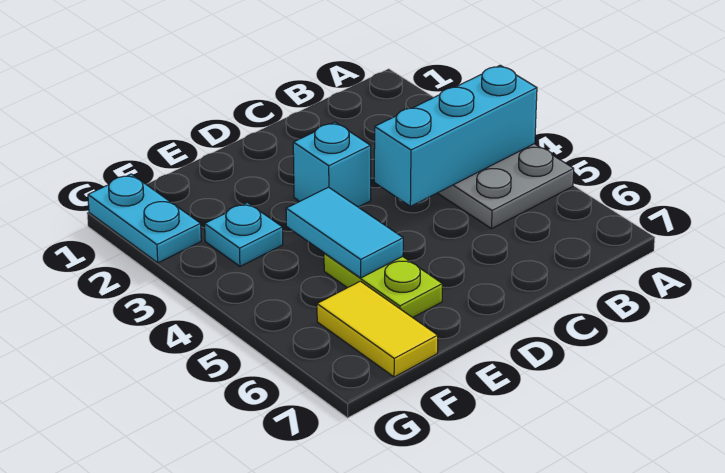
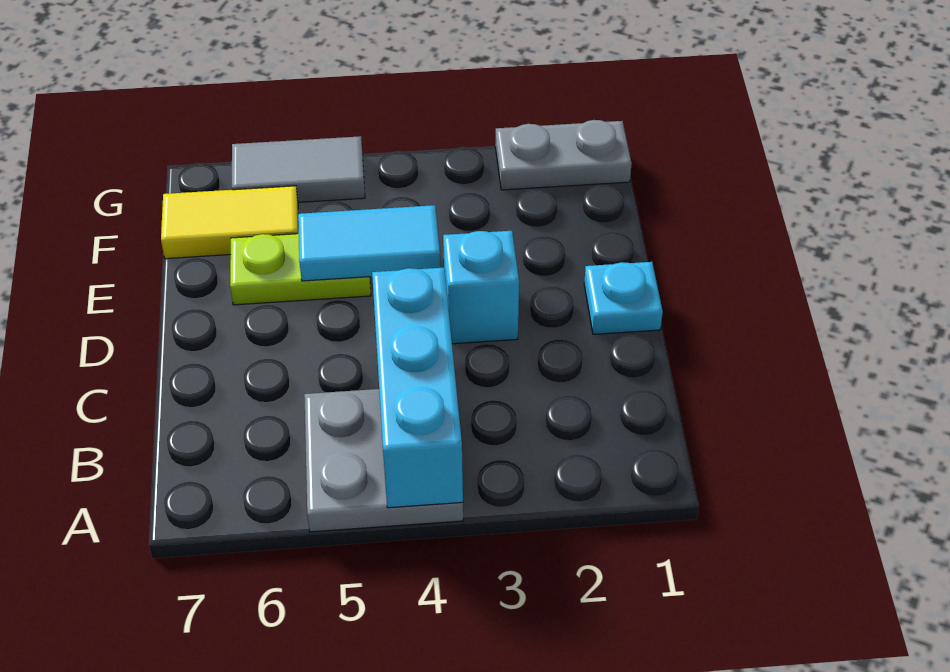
cyan plate F3 level 1 -> cyan plate D1 level 1
cyan plate G1:G2 level 1 -> grey plate G1:G2 level 1
none -> grey tile G5:G6 level 1

